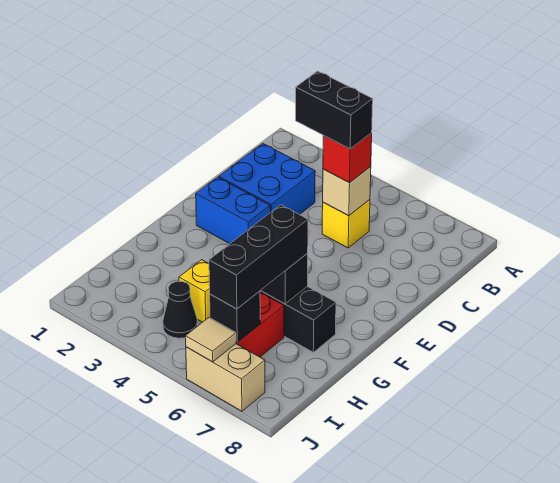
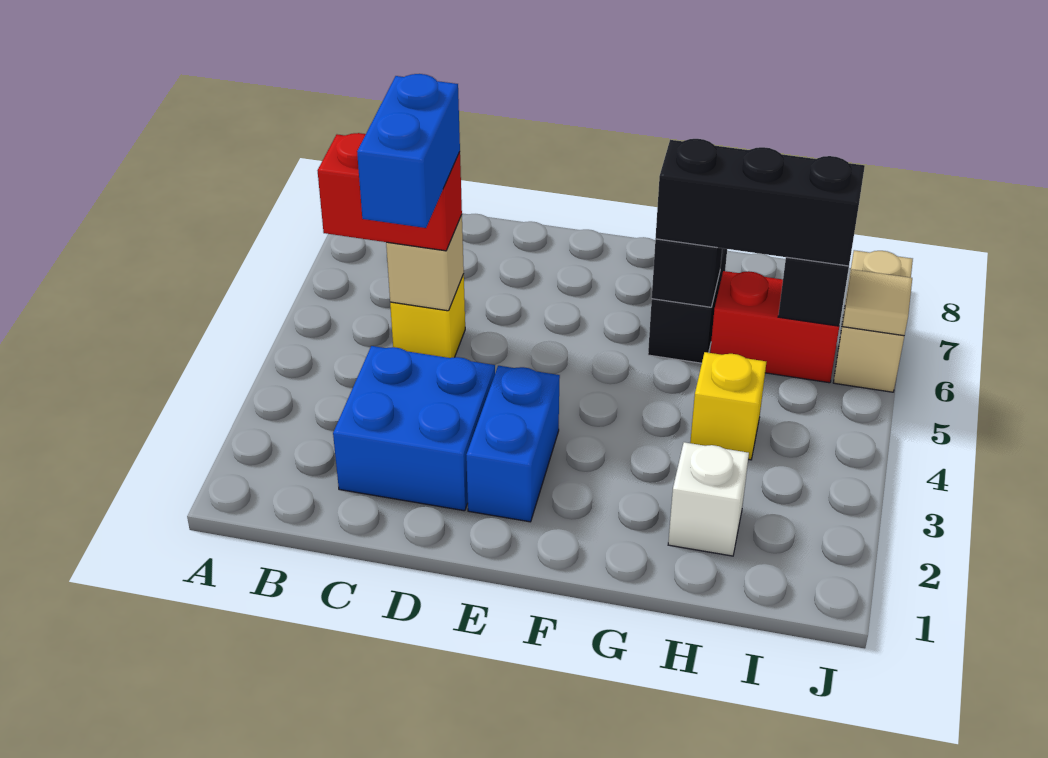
black brick C4:C5 level 4 -> blue brick C4:C5 level 4
red brick C5 level 3 -> red brick B5:C5 level 3
none -> white brick H2 level 1
black cone I4 level 1 -> none

